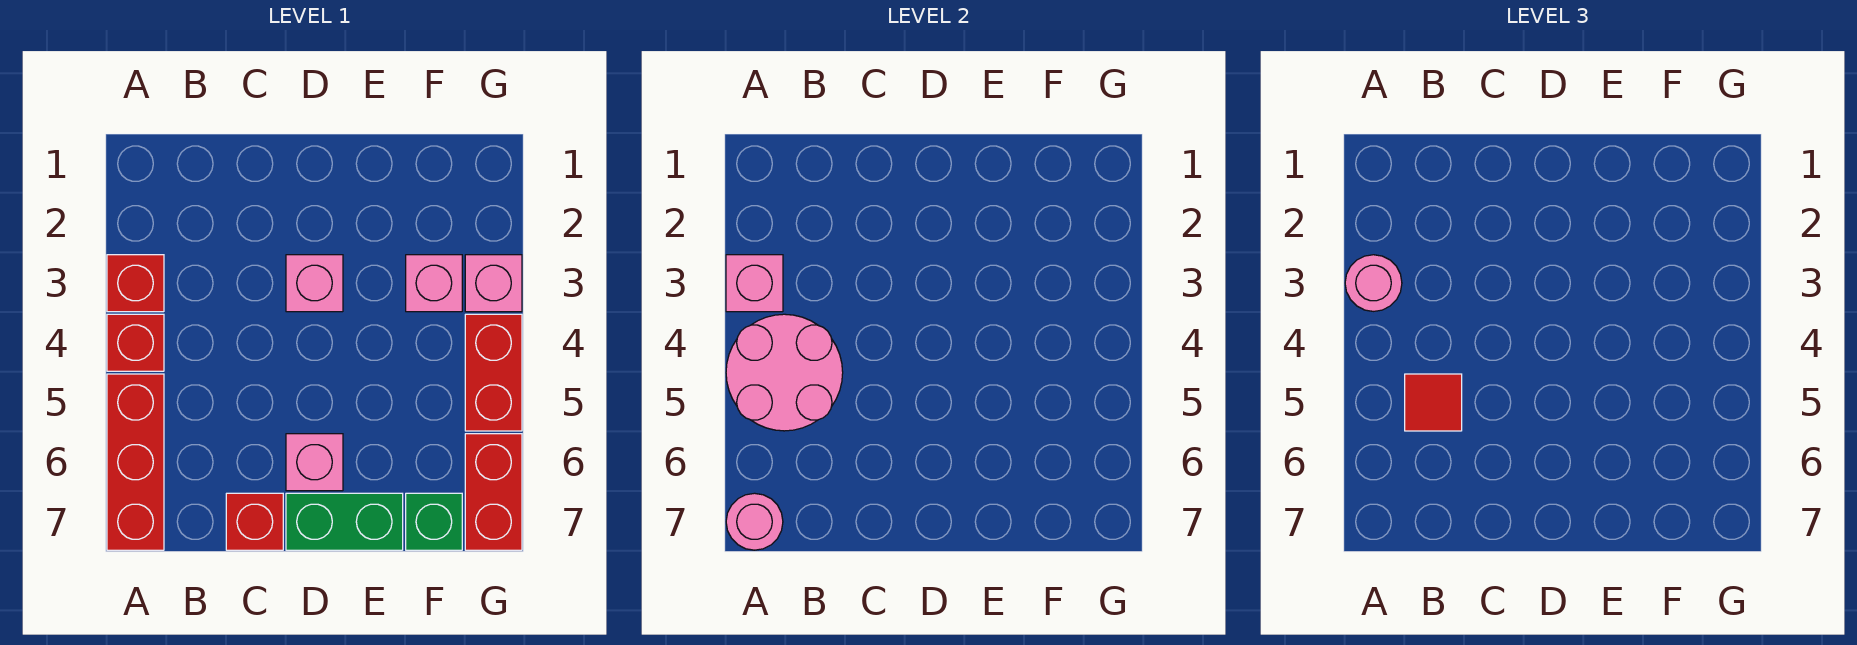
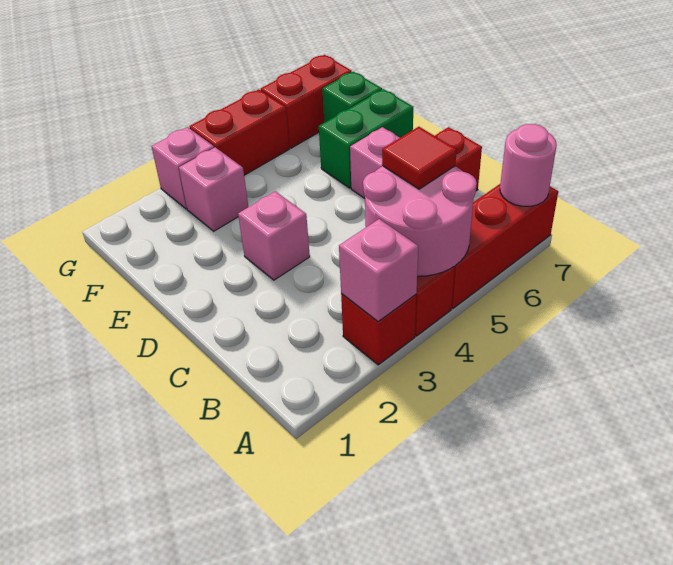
pink round brick A3 level 3 -> none
green brick D7:E7 level 1 -> green brick E6:E7 level 1

